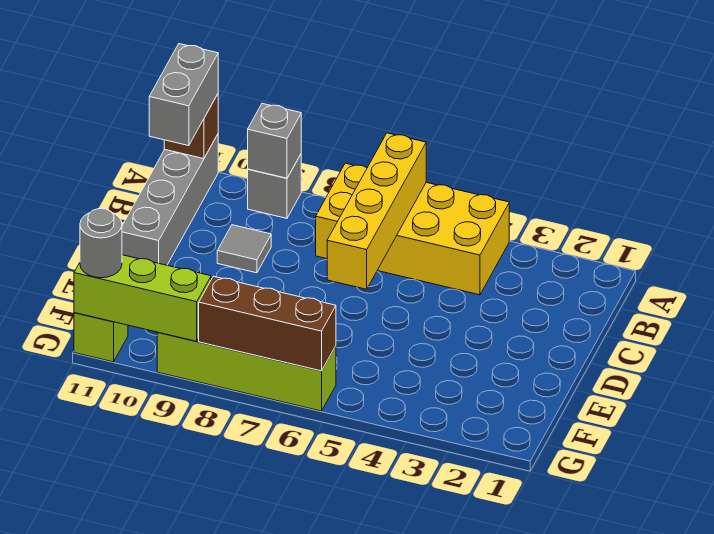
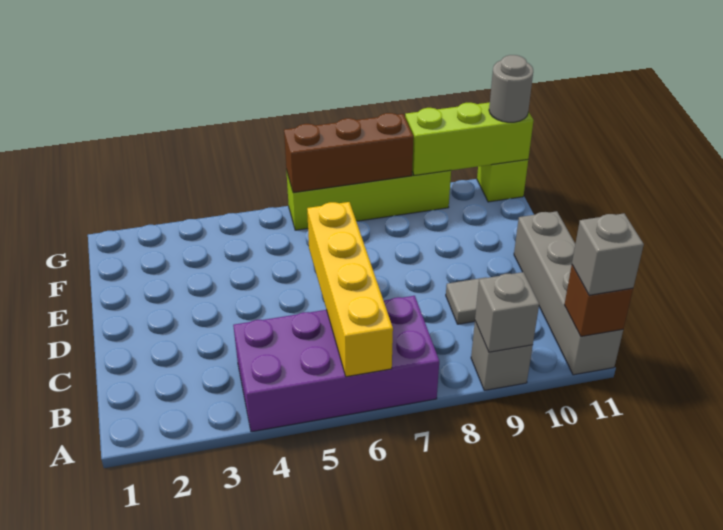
yellow brick A4:B7 level 1 -> purple brick A4:B7 level 1
grey brick A11:B11 level 3 -> grey brick A11 level 3

